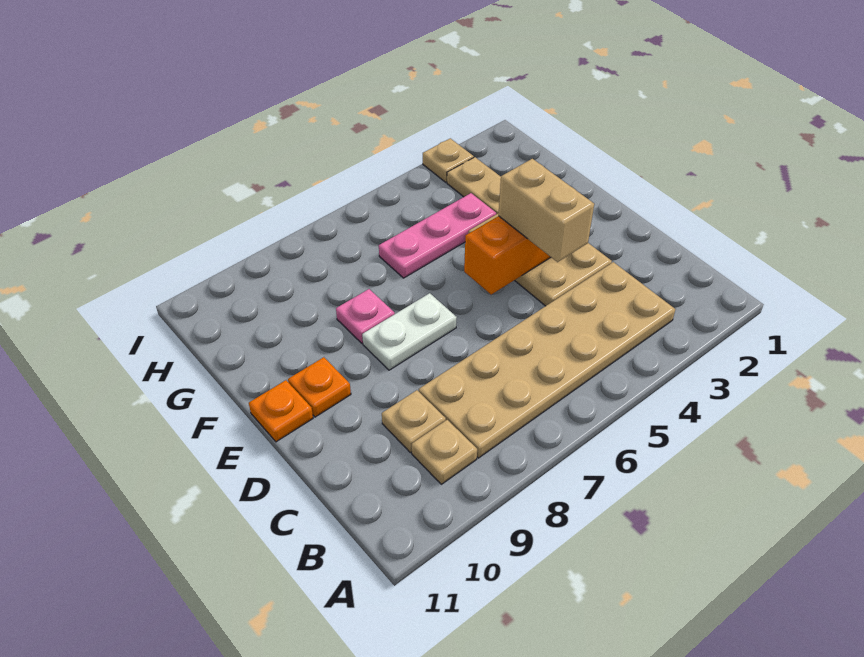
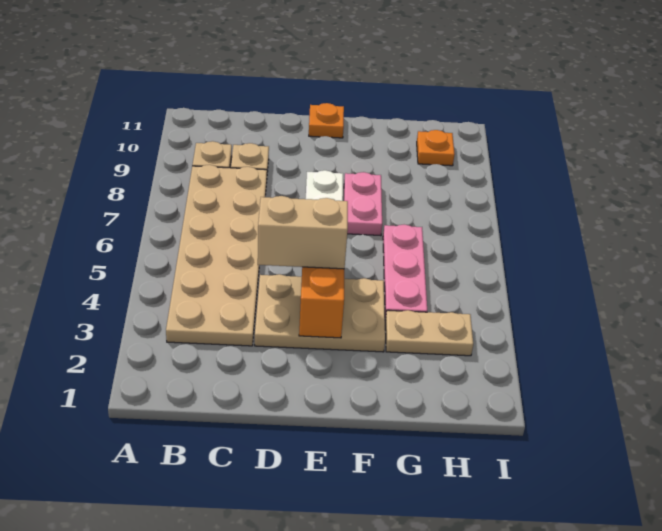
orange plate E10 level 1 -> orange plate H10 level 1
pink plate F8 level 1 -> pink plate F7:F8 level 1
tan plate I3 level 1 -> none

